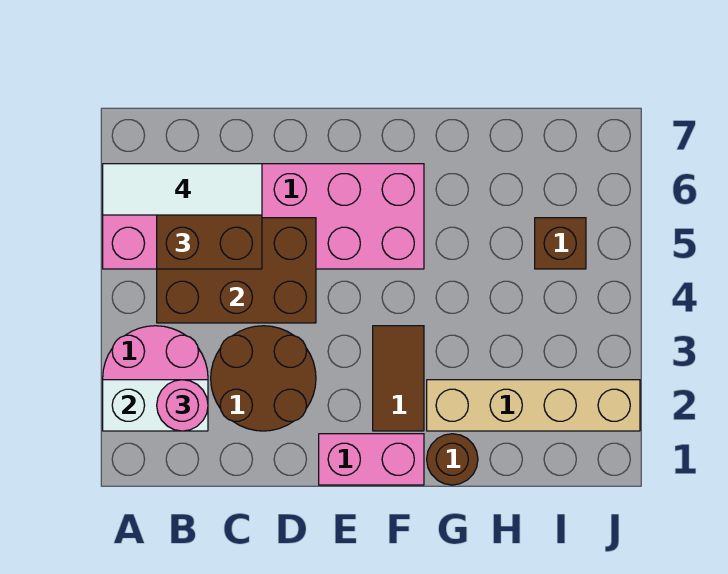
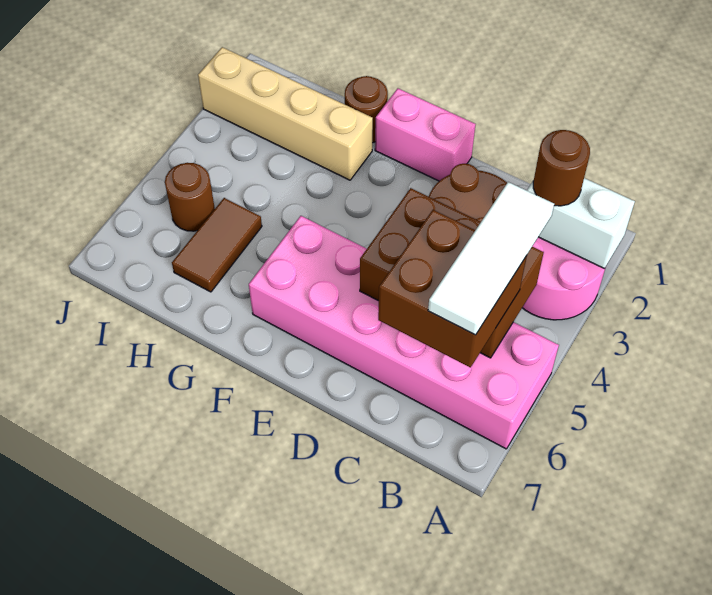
white tile A6:C6 level 4 -> white tile B4:B6 level 4
pink round brick B2 level 3 -> brown round brick B2 level 3
brown tile F2:F3 level 1 -> brown tile H5:H6 level 1
brown brick I5 level 1 -> brown round brick I5 level 1

